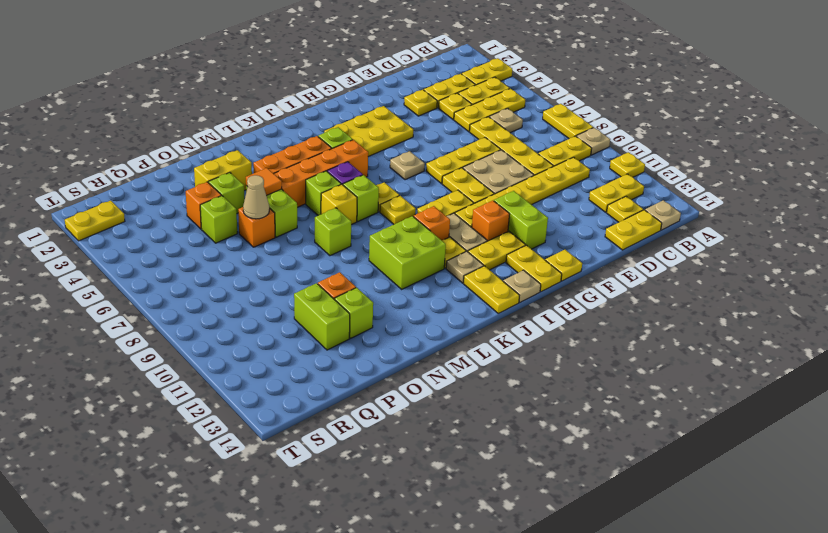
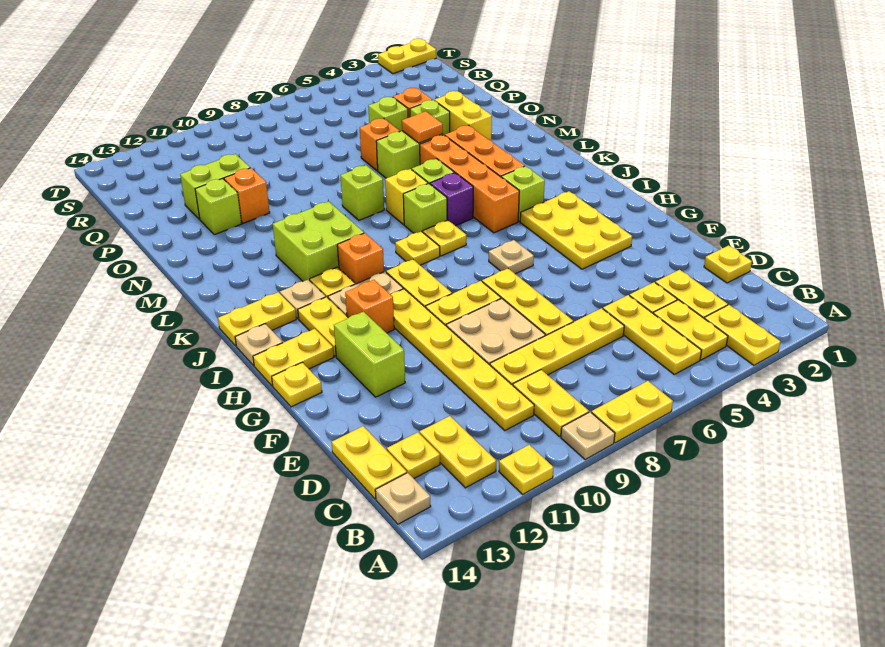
tan plate C6 level 1 -> none
yellow plate E3 level 1 -> yellow plate D1 level 1
lime brick G11:G12 level 1 -> lime brick F12:G12 level 1
tan cone O6 level 2 -> none
yellow plate S2:T2 level 1 -> yellow plate T1:T2 level 1

